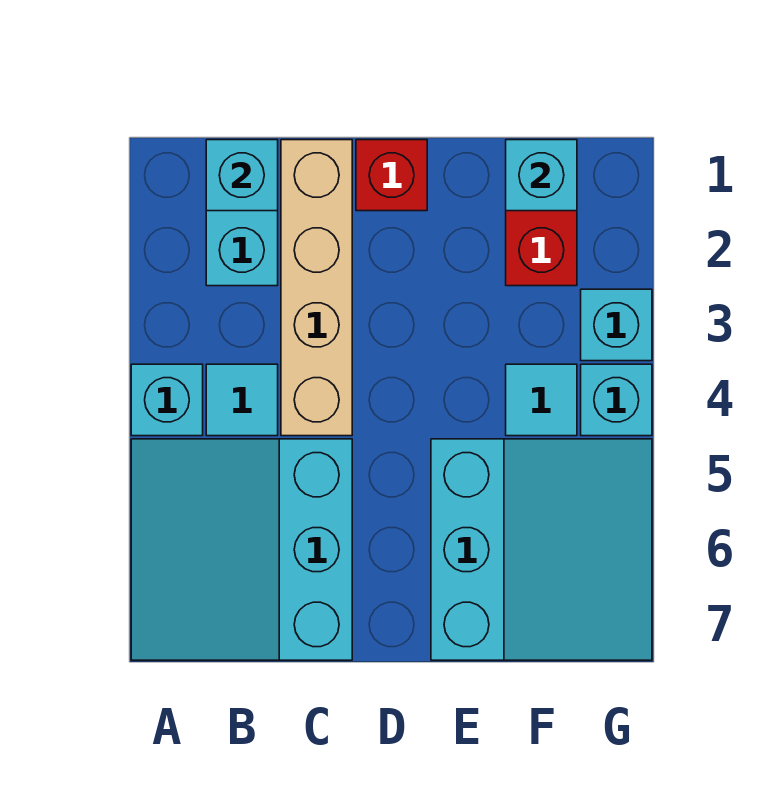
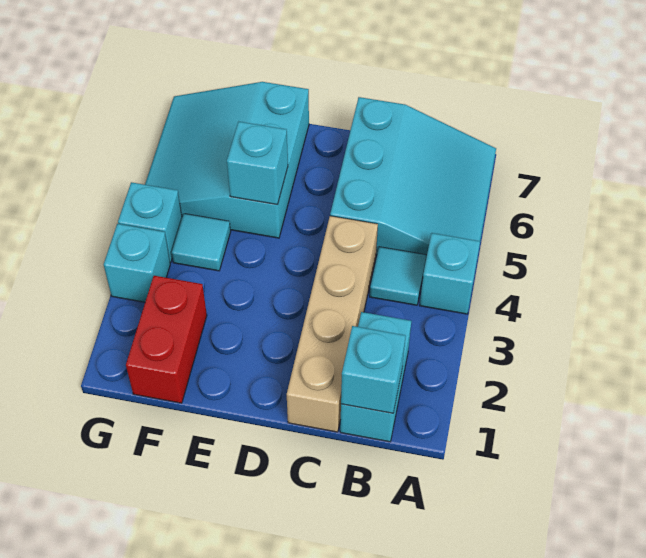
red brick D1 level 1 -> none
cyan brick F1 level 2 -> cyan brick E5 level 2

